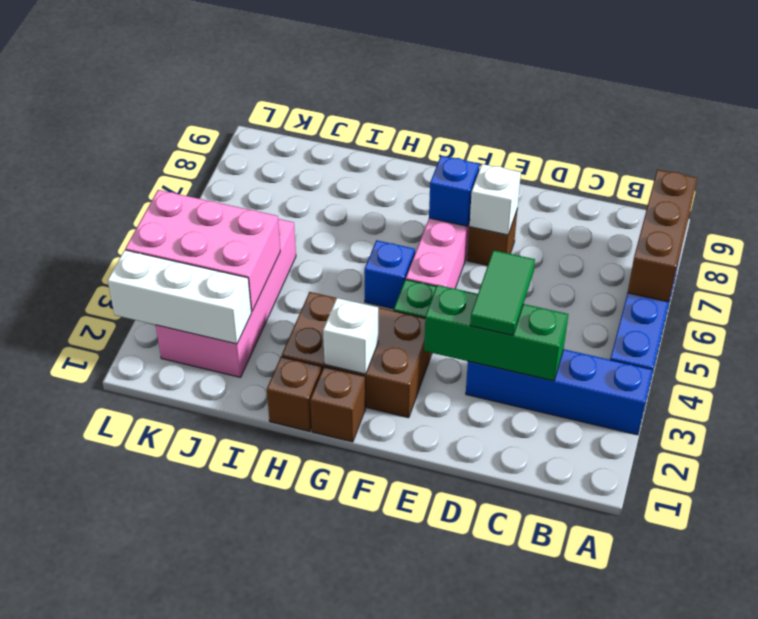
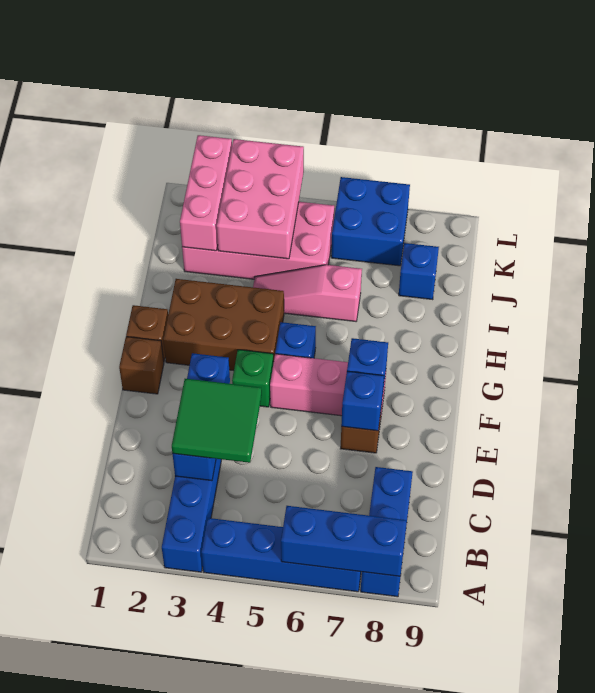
brown brick A6:A8 level 2 -> blue brick A6:A8 level 2
none -> blue brick A8:C8 level 1
green brick C3:E3 level 2 -> blue brick C3:E3 level 2
green tile D3:D4 level 3 -> green tile C3:D4 level 3
white brick E7 level 2 -> blue brick E7 level 2
brown brick F2:H3 level 1 -> brown brick G2:H4 level 1
white brick G2 level 2 -> none
brown brick H1 level 1 -> brown brick F1 level 1
none -> pink slope I4:I6 level 1 top 6
white brick J2:L2 level 2 -> pink brick J2:L2 level 2
none -> blue brick J8 level 1
none -> blue brick K6:L7 level 1

